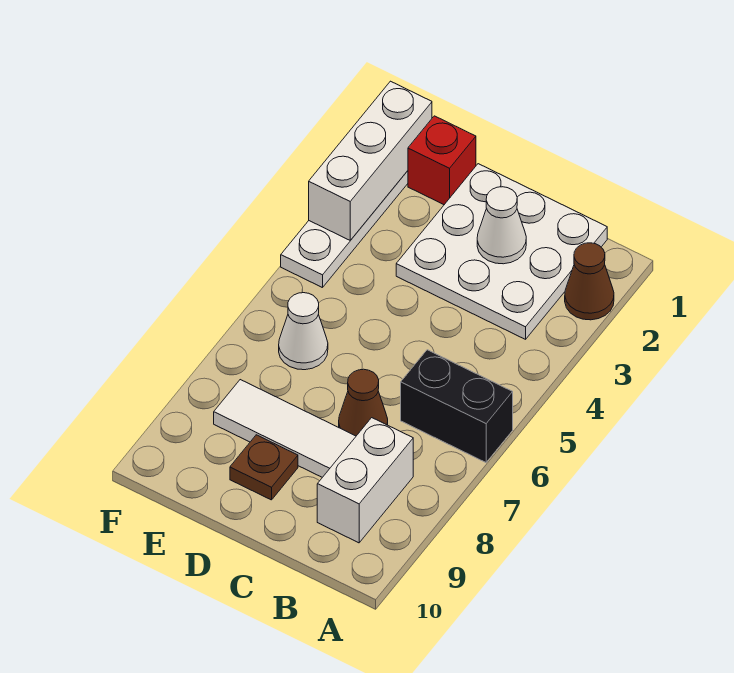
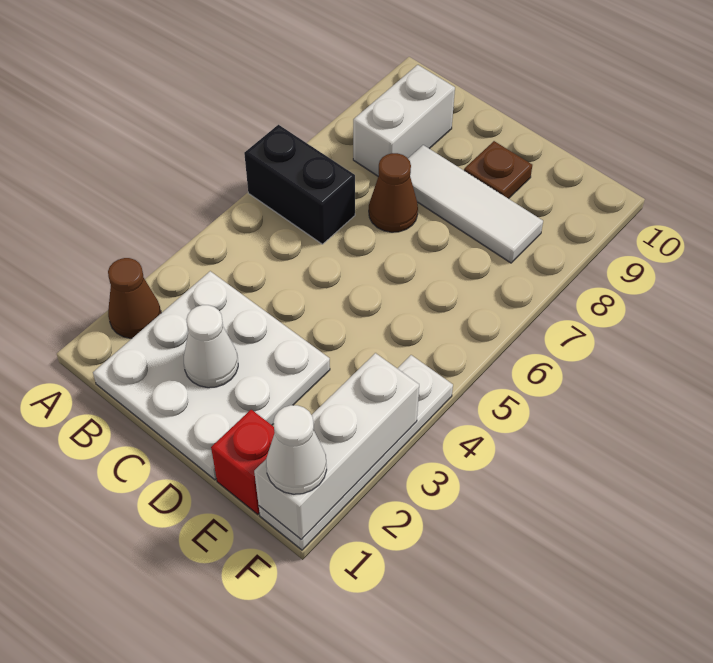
white cone E6 level 1 -> white cone F1 level 3

